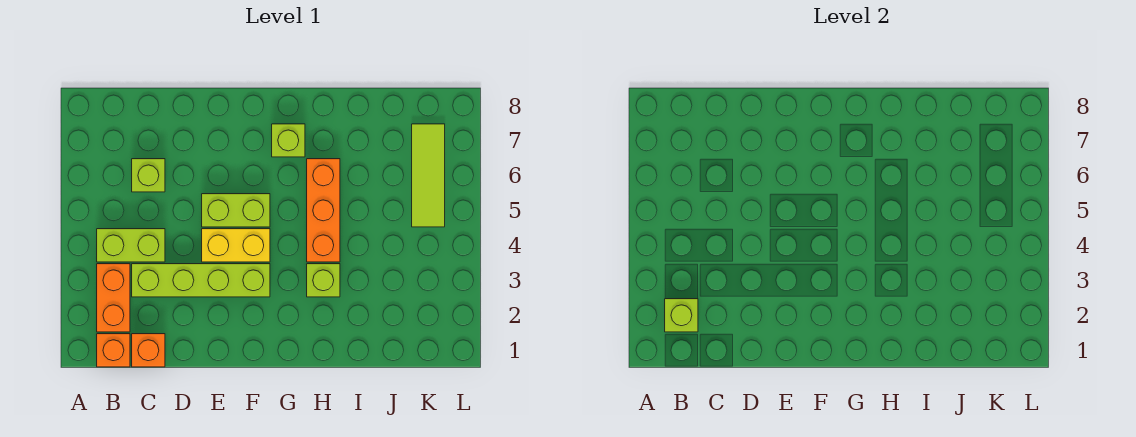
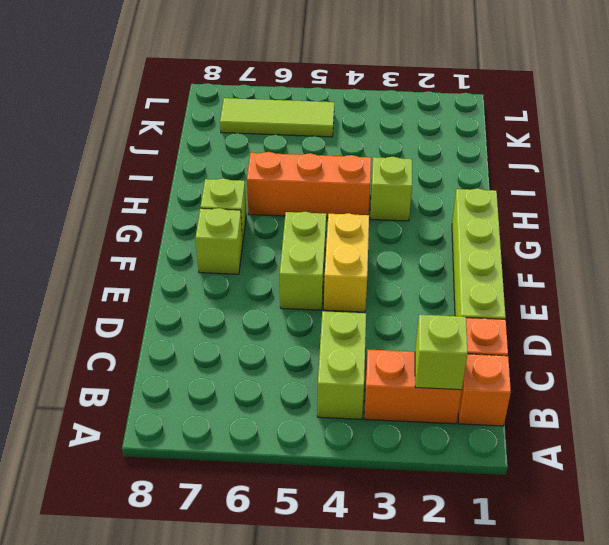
lime brick C3:F3 level 1 -> lime brick D1:G1 level 1
lime brick C6 level 1 -> lime brick F7 level 1

